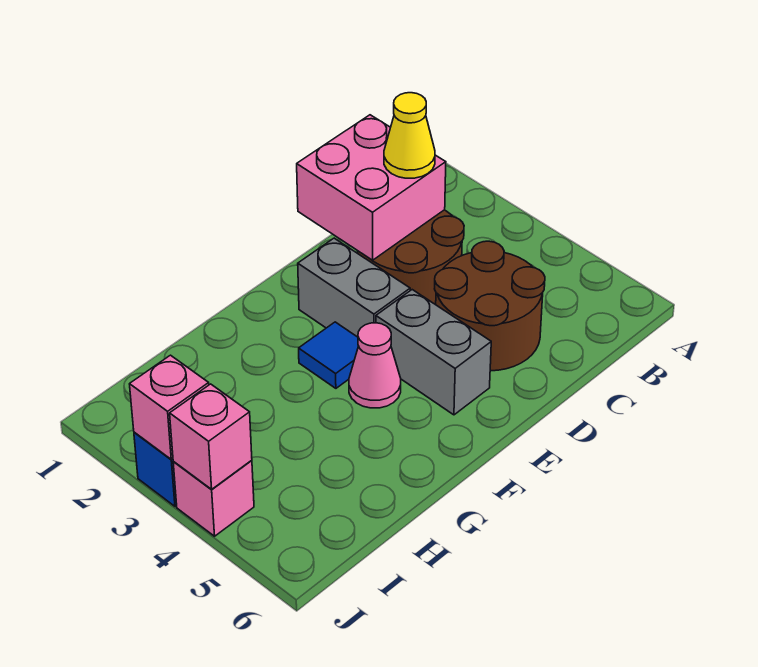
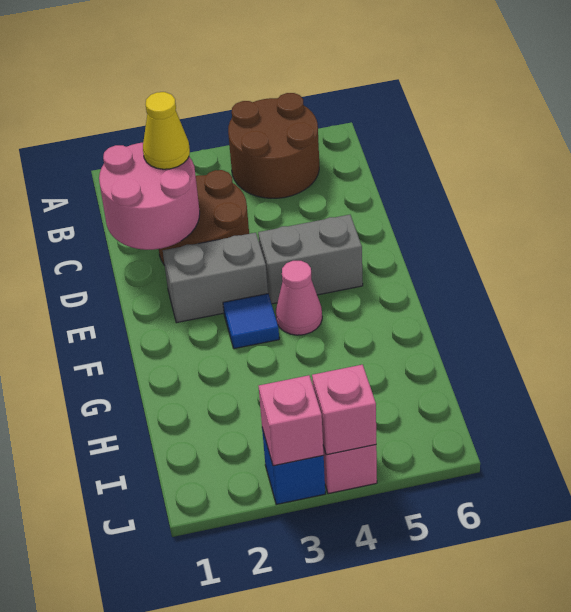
pink brick C1:D2 level 2 -> pink round brick C1:D2 level 2
brown round brick C4:D5 level 1 -> brown round brick A4:B5 level 1

